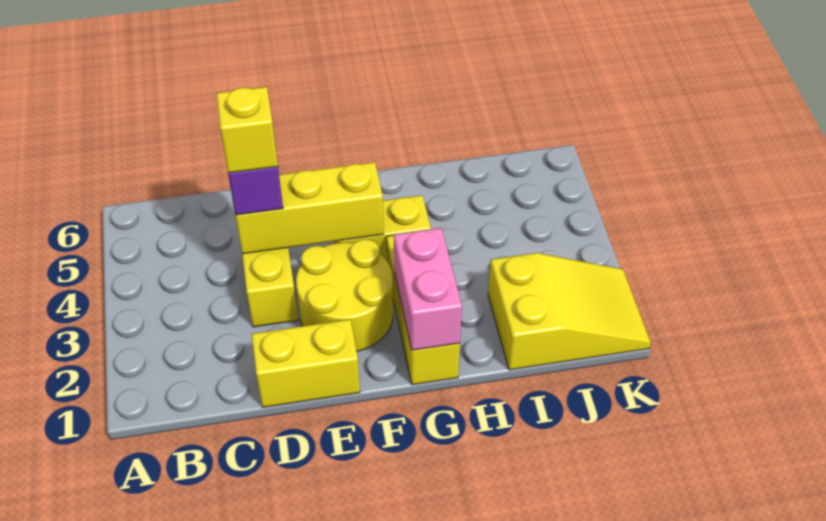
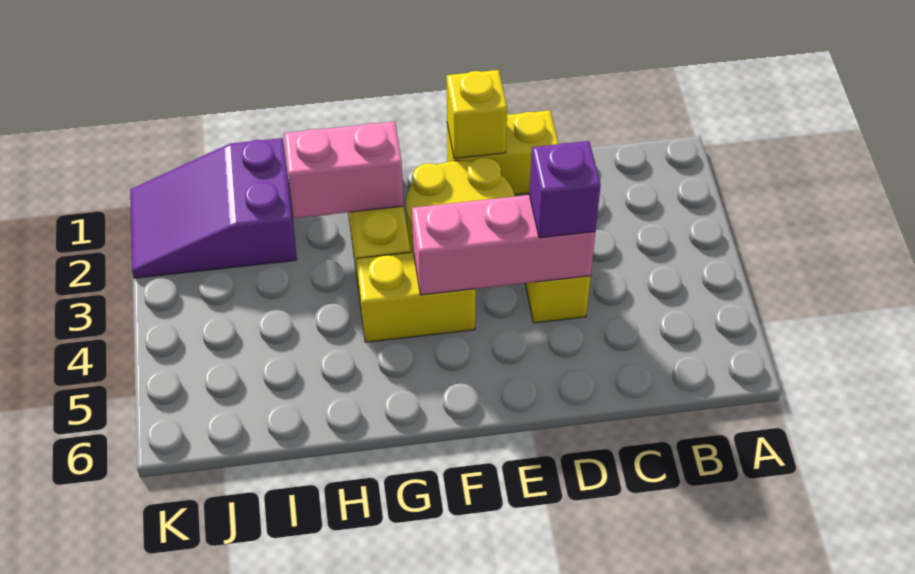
yellow brick D4:F4 level 2 -> pink brick D4:F4 level 2
yellow brick D4 level 4 -> yellow brick E1 level 2
pink brick G1:G2 level 2 -> pink brick G2:H2 level 2
yellow slope I1:K2 level 1 top I -> purple slope I1:K2 level 1 top I

